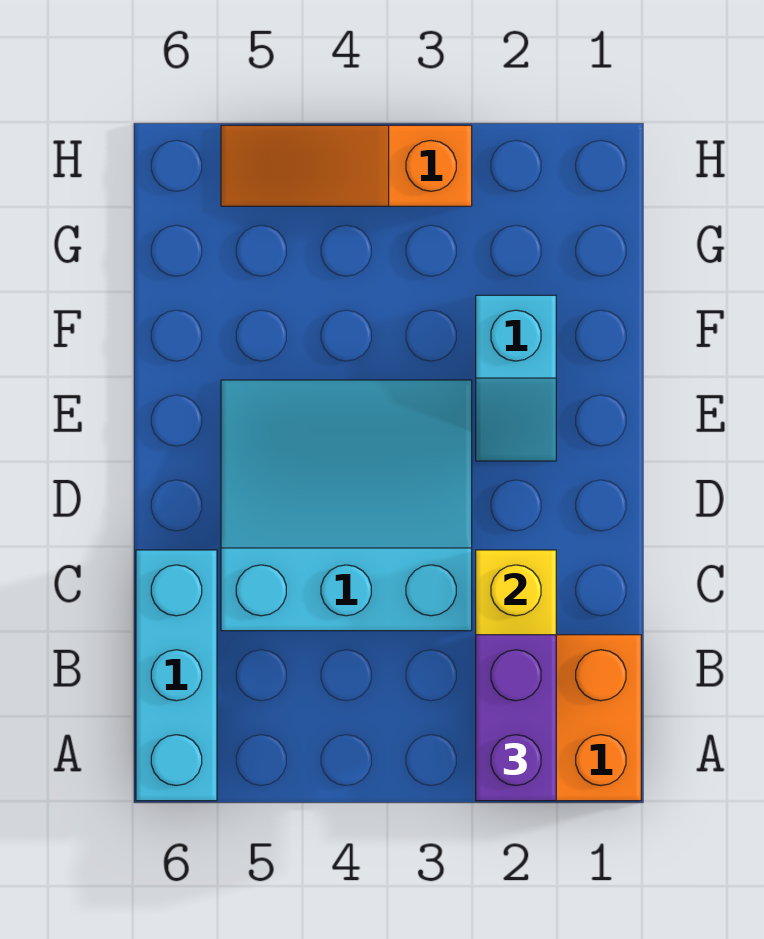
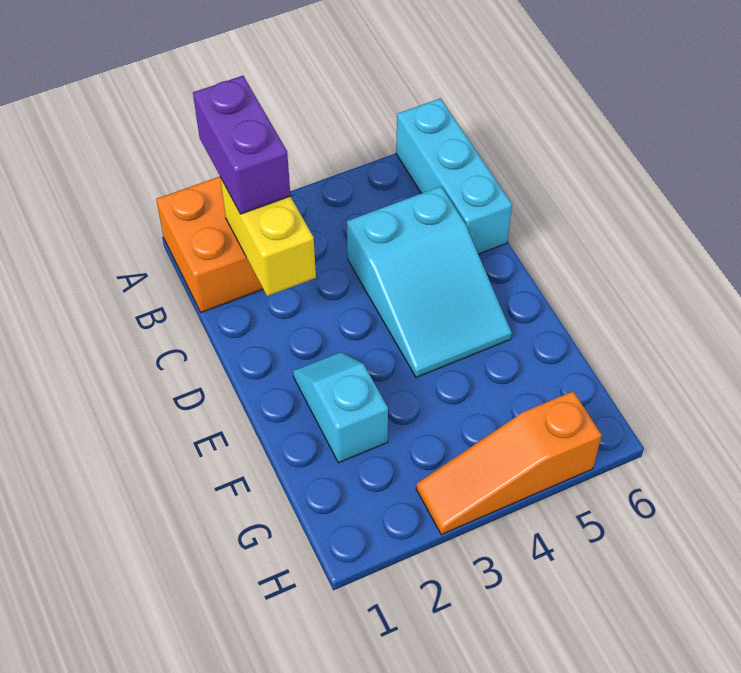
cyan slope C3:E5 level 1 top C -> cyan slope C4:E5 level 1 top C
orange slope H3:H5 level 1 top 3 -> orange slope H3:H5 level 1 top 5

